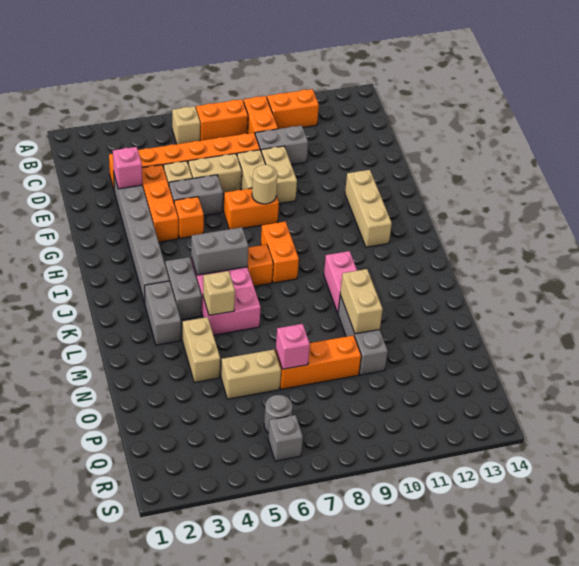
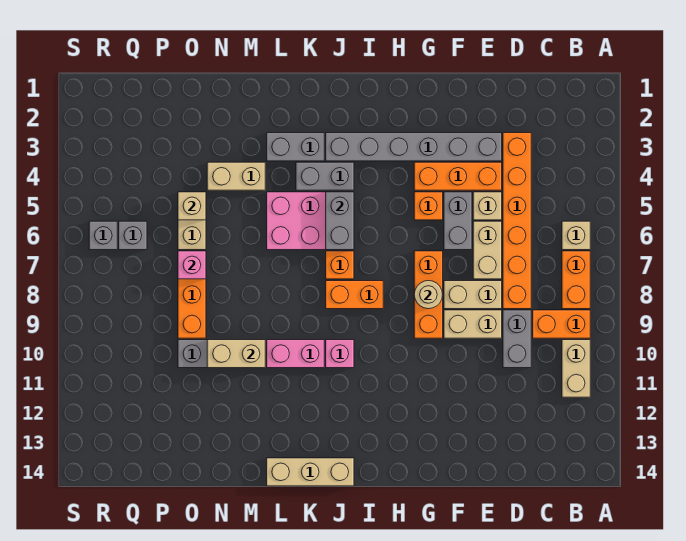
orange brick B10:B11 level 1 -> tan brick B10:B11 level 1
pink brick E3 level 2 -> pink brick J10 level 1
orange brick G7:G8 level 1 -> orange brick G7:G9 level 1
tan brick G12:I12 level 1 -> tan brick J14:L14 level 1
tan brick L5 level 2 -> tan brick O5 level 2
grey round brick Q6 level 1 -> grey brick Q6 level 1

